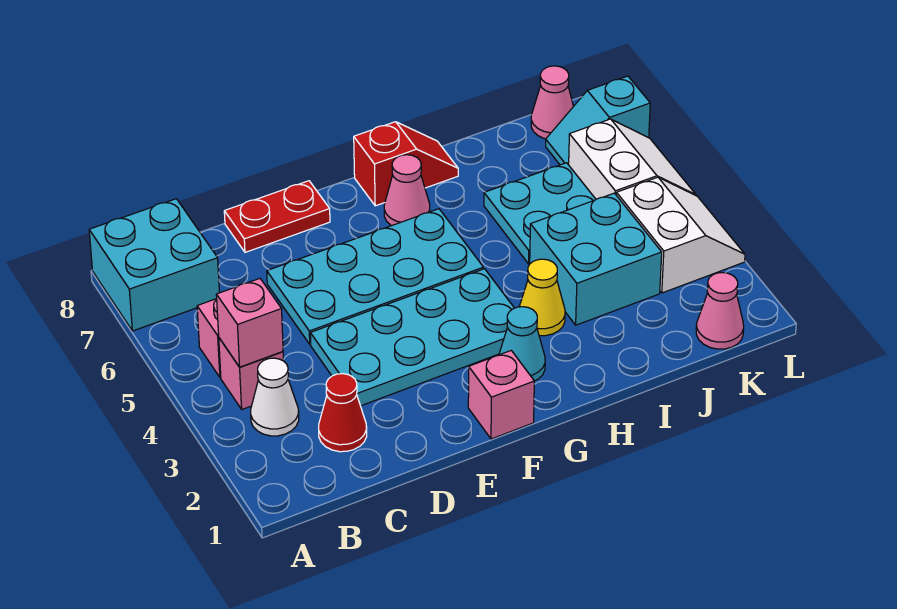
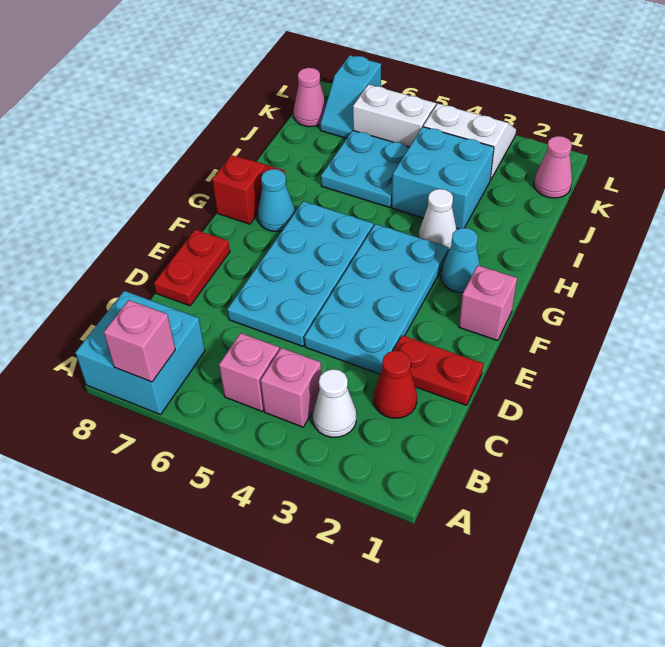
pink brick B4 level 2 -> pink brick A7 level 2
none -> red plate D1:D2 level 1
pink cone G7 level 1 -> cyan cone G7 level 1
yellow cone H3 level 1 -> white cone H3 level 1

